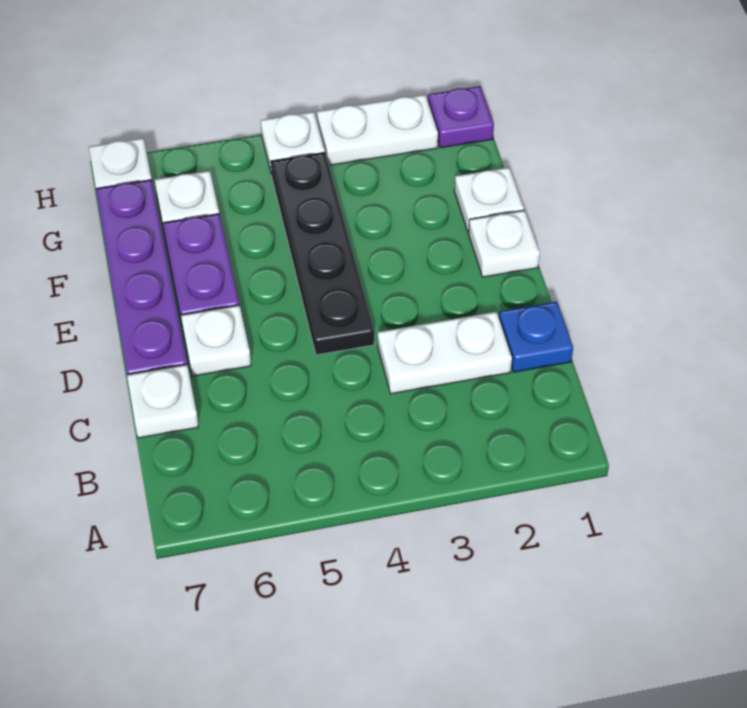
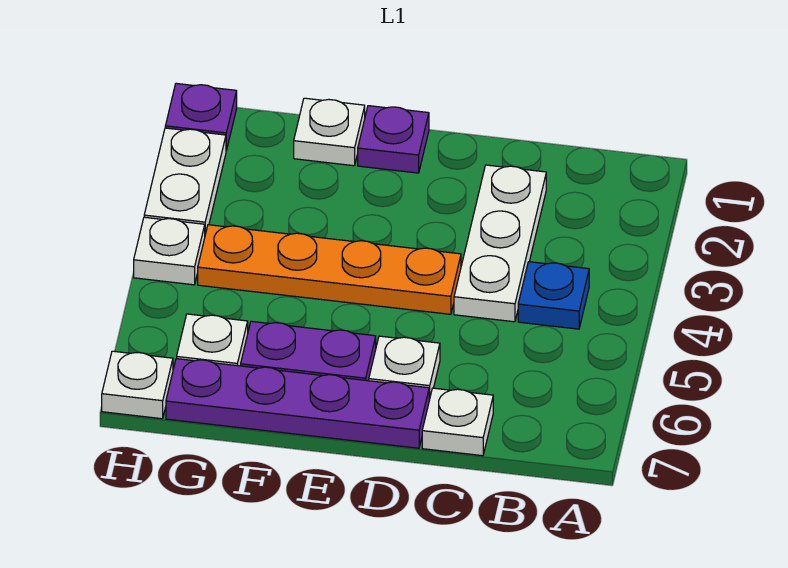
blue plate C1 level 1 -> blue plate B4 level 1
white plate C2:C3 level 1 -> white plate C2:C4 level 1
black plate D4:G4 level 1 -> orange plate D4:G4 level 1
white plate E1 level 1 -> purple plate E1 level 1

